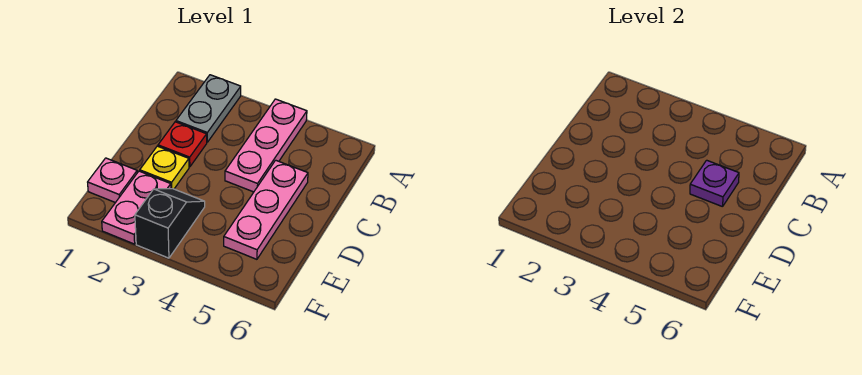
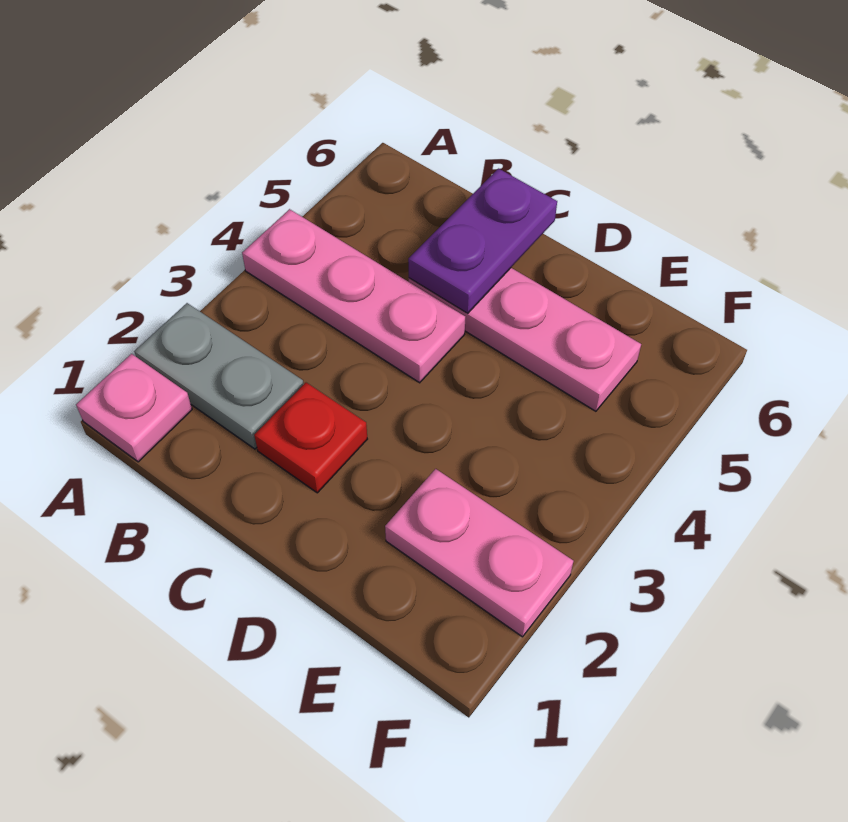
purple plate C5 level 2 -> purple plate C5:C6 level 2
yellow plate D2 level 1 -> none
pink plate E1 level 1 -> pink plate A1 level 1
black slope E3:F3 level 1 top F -> none

